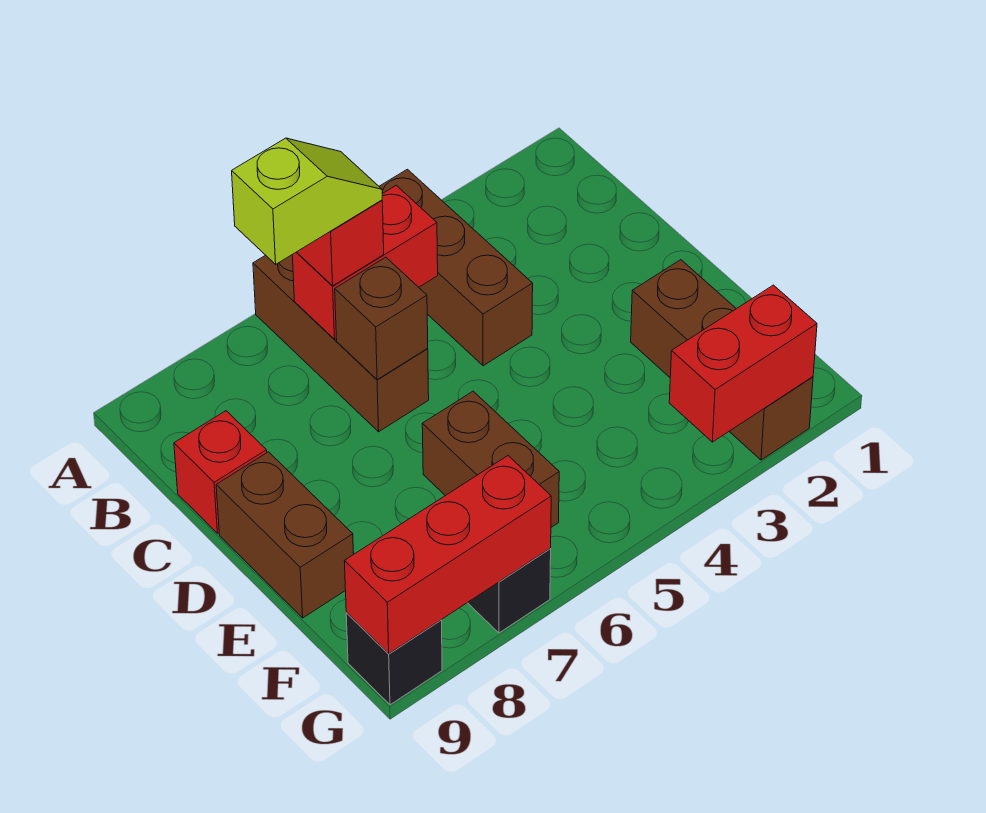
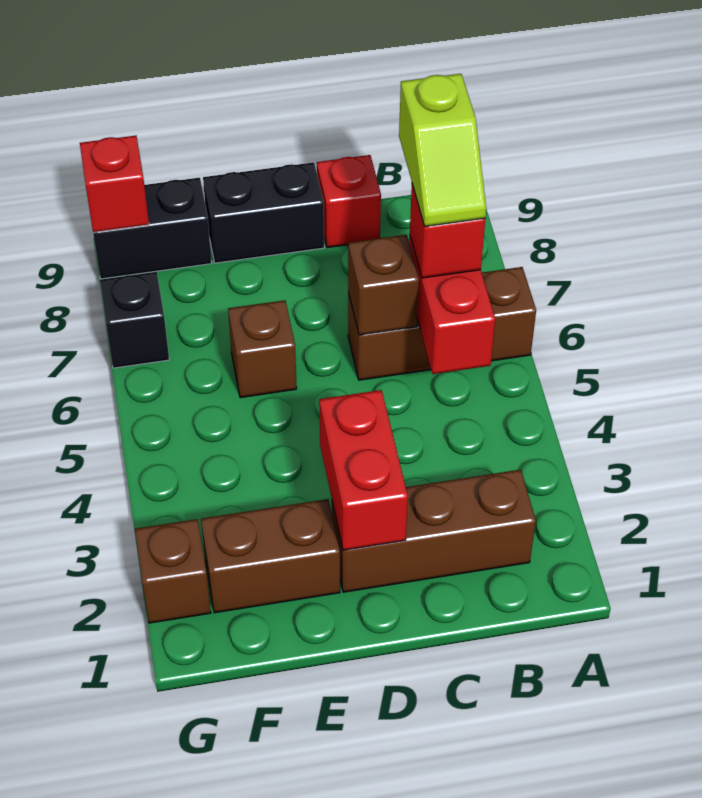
brown brick A4:C4 level 1 -> brown brick B2:D2 level 1
brown brick D9:E9 level 1 -> black brick D9:E9 level 1
brown brick E6:F6 level 1 -> brown brick E6 level 1
red brick G2:G3 level 2 -> red brick D2:D3 level 2
red brick G7:G9 level 2 -> red brick G9 level 2
black brick G9 level 1 -> black brick F9:G9 level 1

